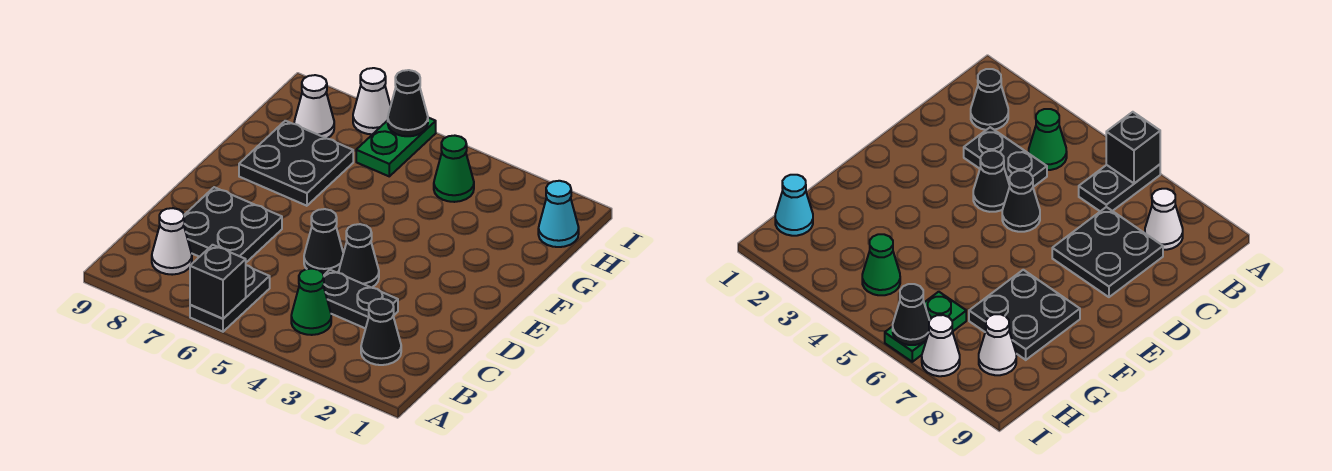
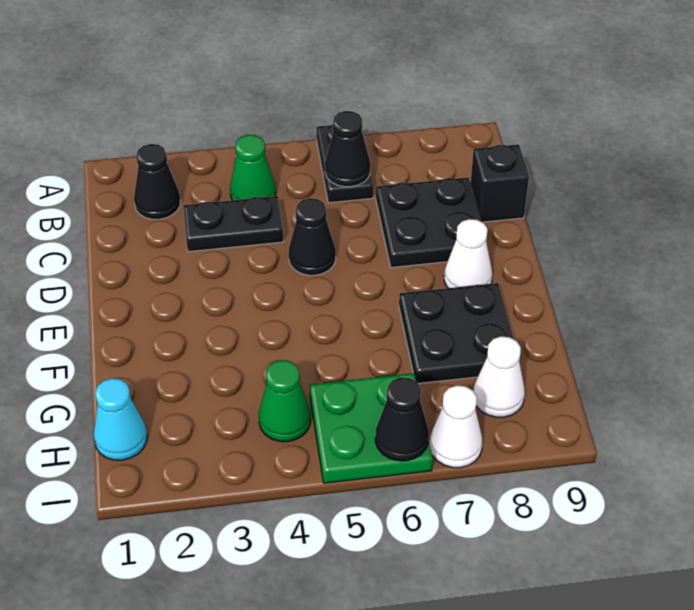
black brick A6 level 2 -> black brick C9 level 1
white cone B8 level 1 -> white cone E8 level 1
black cone D4 level 1 -> black cone B6 level 2
green plate H6:I6 level 1 -> green plate H5:I6 level 1

